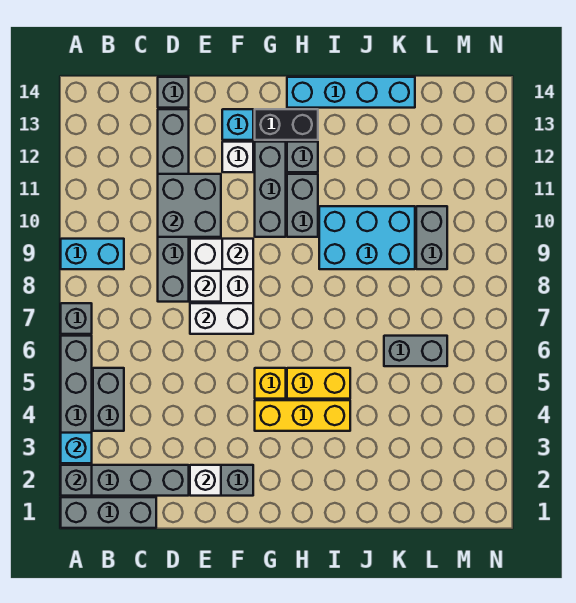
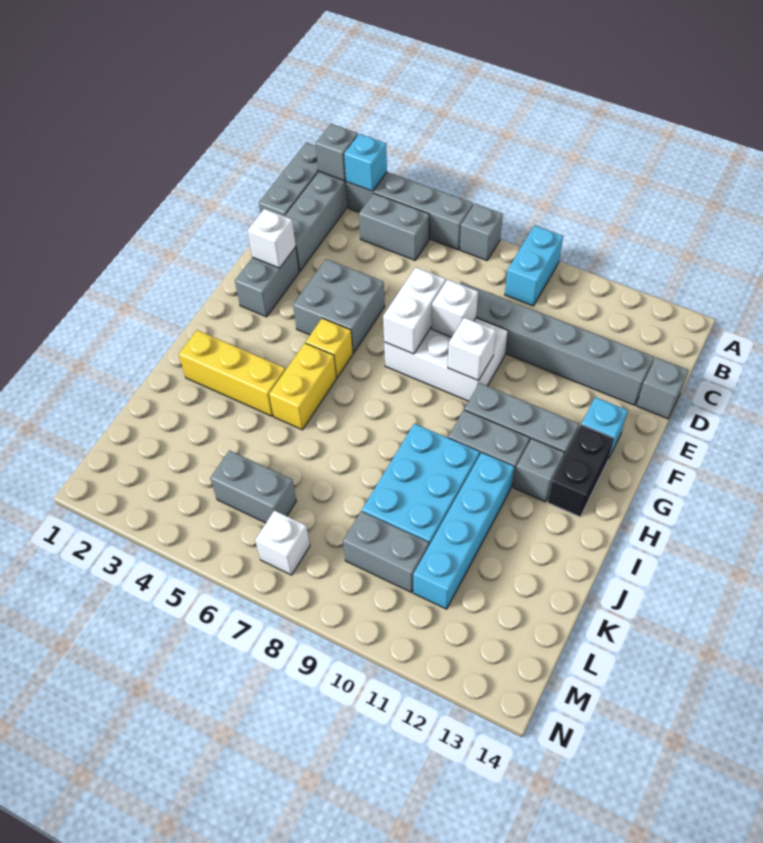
grey brick D10:E11 level 2 -> grey brick E4:F5 level 1
white brick F12 level 1 -> white brick M7 level 1
yellow brick G4:I4 level 1 -> yellow brick I2:I4 level 1
cyan brick H14:K14 level 1 -> cyan brick I11:L11 level 1
grey brick K6:L6 level 1 -> grey brick L5:L6 level 1

